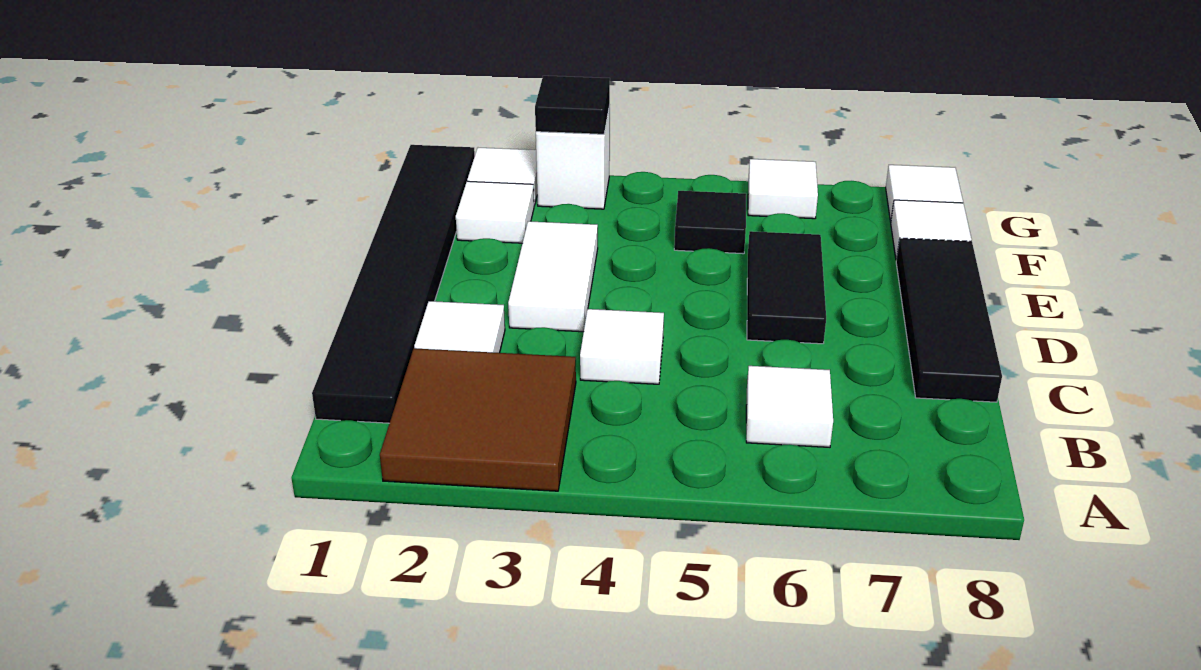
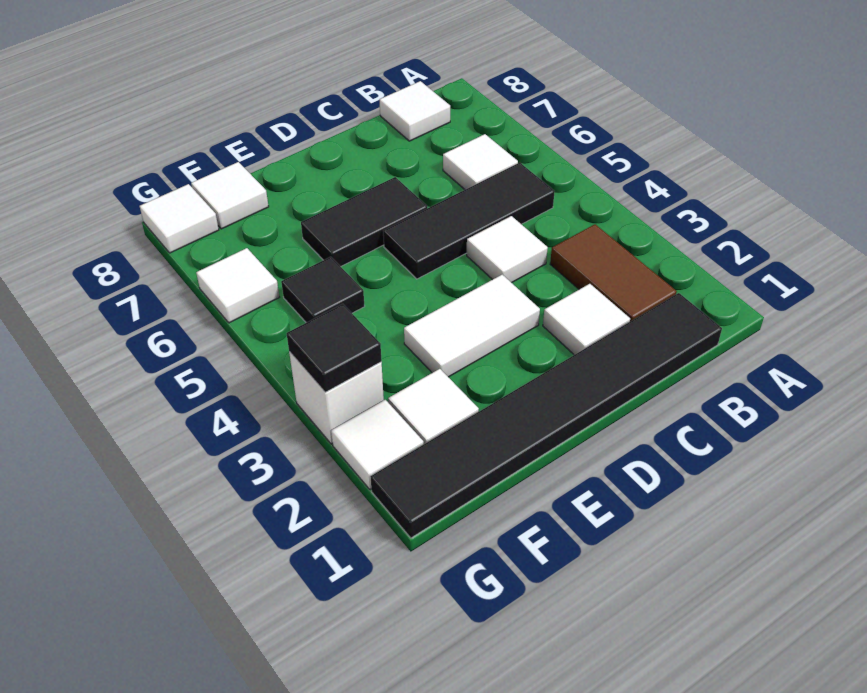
brown tile A2:B3 level 1 -> brown tile B2:B3 level 1
none -> white tile B8 level 1
black tile C8:E8 level 1 -> black tile B5:D5 level 1

